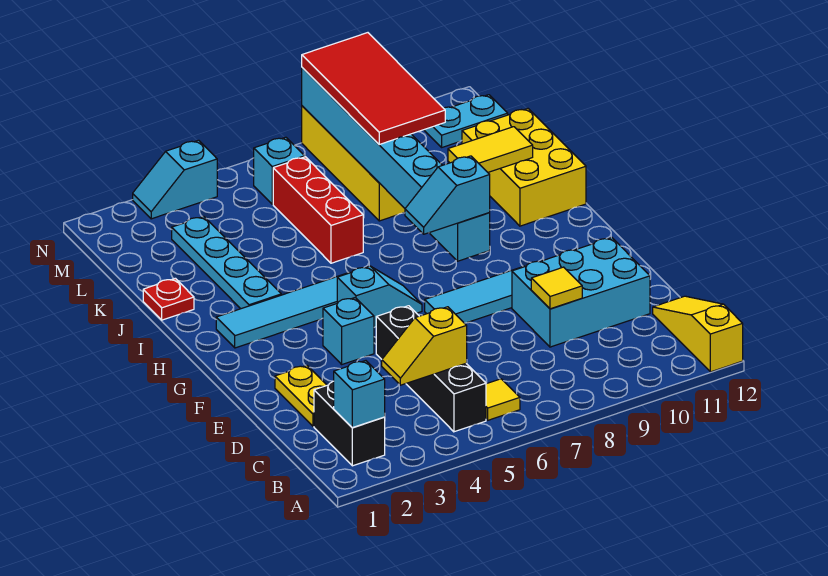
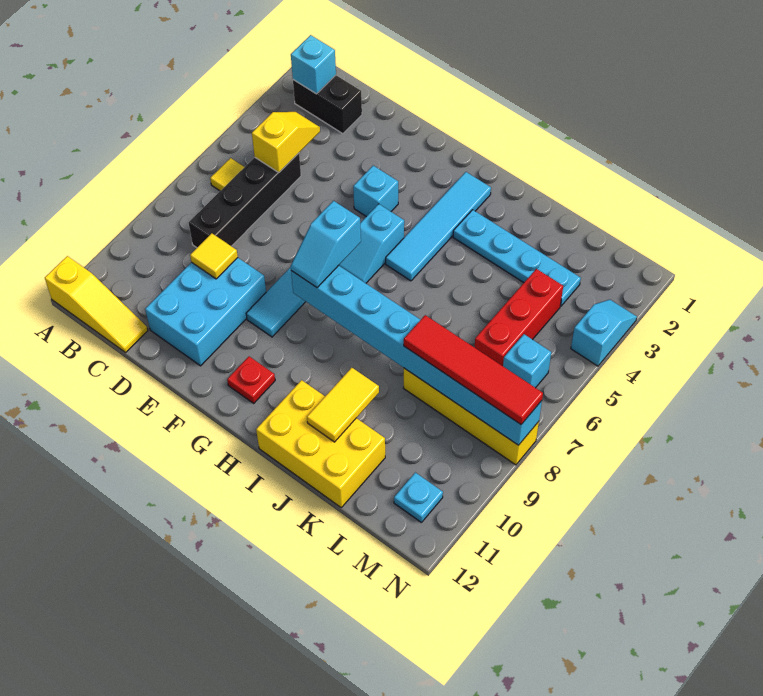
black brick B5:E5 level 1 -> black brick C5:C8 level 1
yellow plate D2:E2 level 1 -> none
cyan slope G7:G8 level 3 top 8 -> cyan slope G7:G8 level 3 top 7
red plate J1 level 1 -> red plate G11 level 1
red brick J6:L6 level 1 -> red brick L4:L6 level 1
red tile K8:N9 level 3 -> red tile K8:N8 level 3
cyan plate M11:M12 level 1 -> cyan plate M11 level 1

